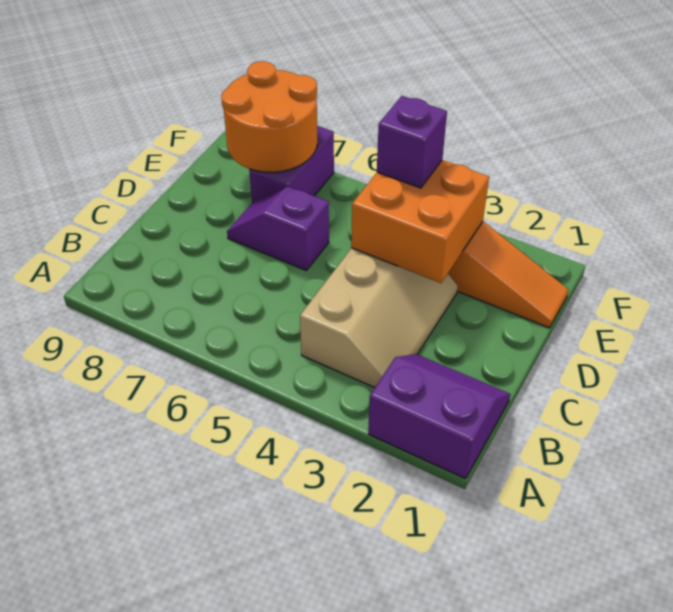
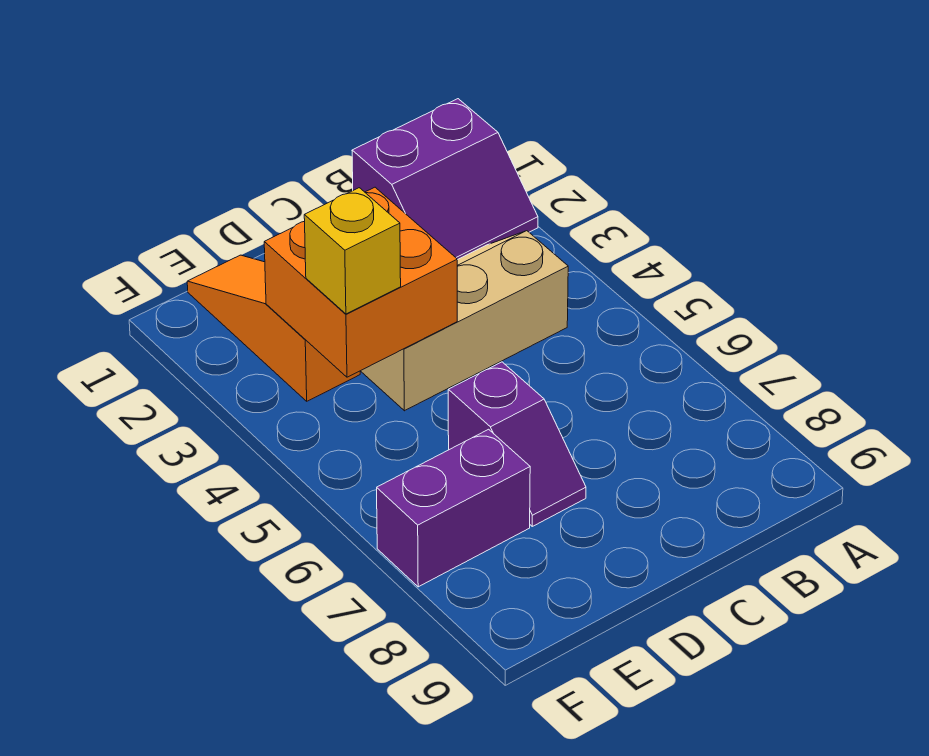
purple slope A1:B2 level 1 top A -> purple slope A1:B2 level 1 top 1
purple brick E4 level 3 -> yellow brick E4 level 3
orange round brick E7:F8 level 2 -> none

